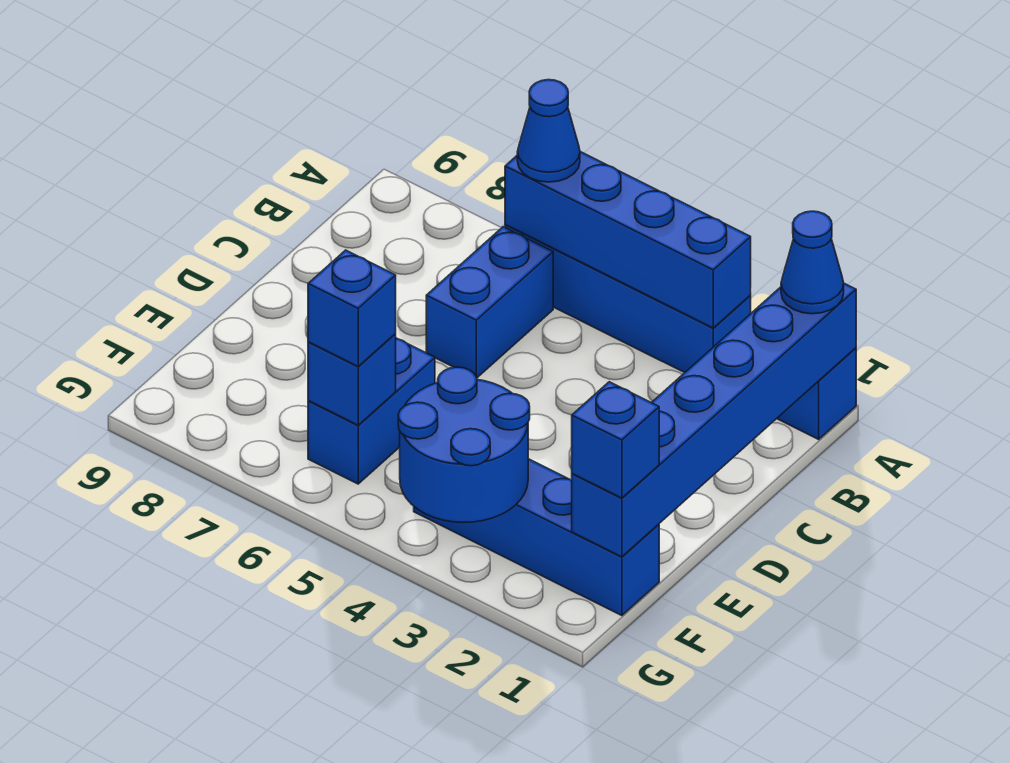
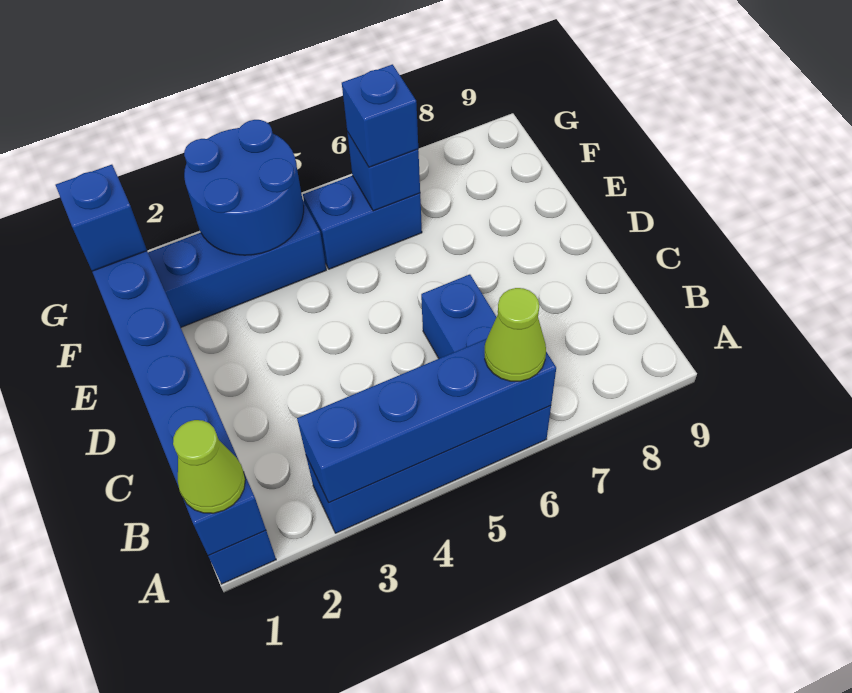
blue cone A1 level 3 -> lime cone A1 level 3
blue cone A6 level 3 -> lime cone A6 level 3
blue brick E6:F6 level 1 -> blue brick F5:F6 level 1

